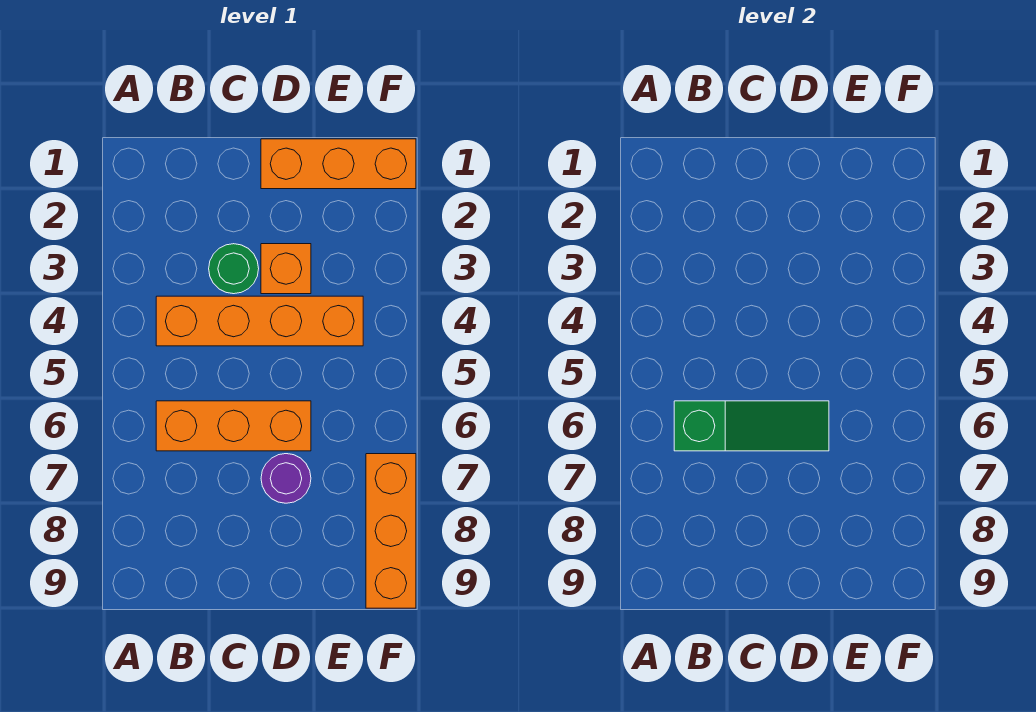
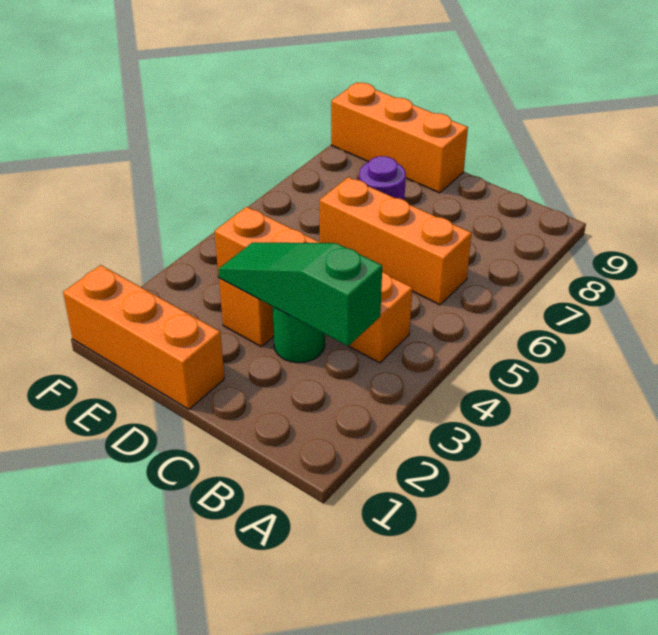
green slope B6:D6 level 2 top B -> green slope B3:D3 level 2 top B
orange brick F7:F9 level 1 -> orange brick D9:F9 level 1

